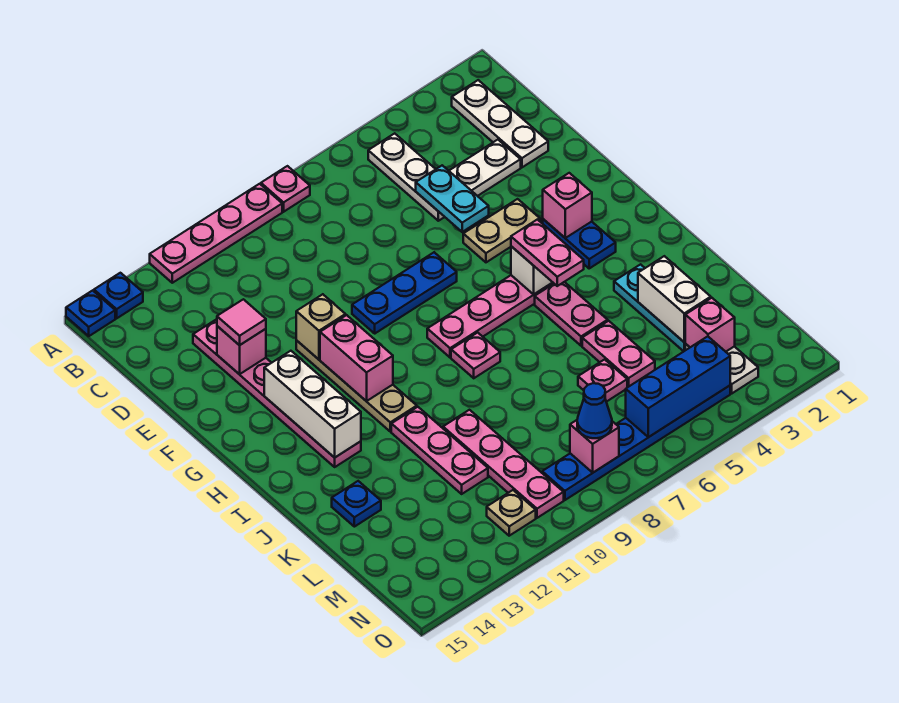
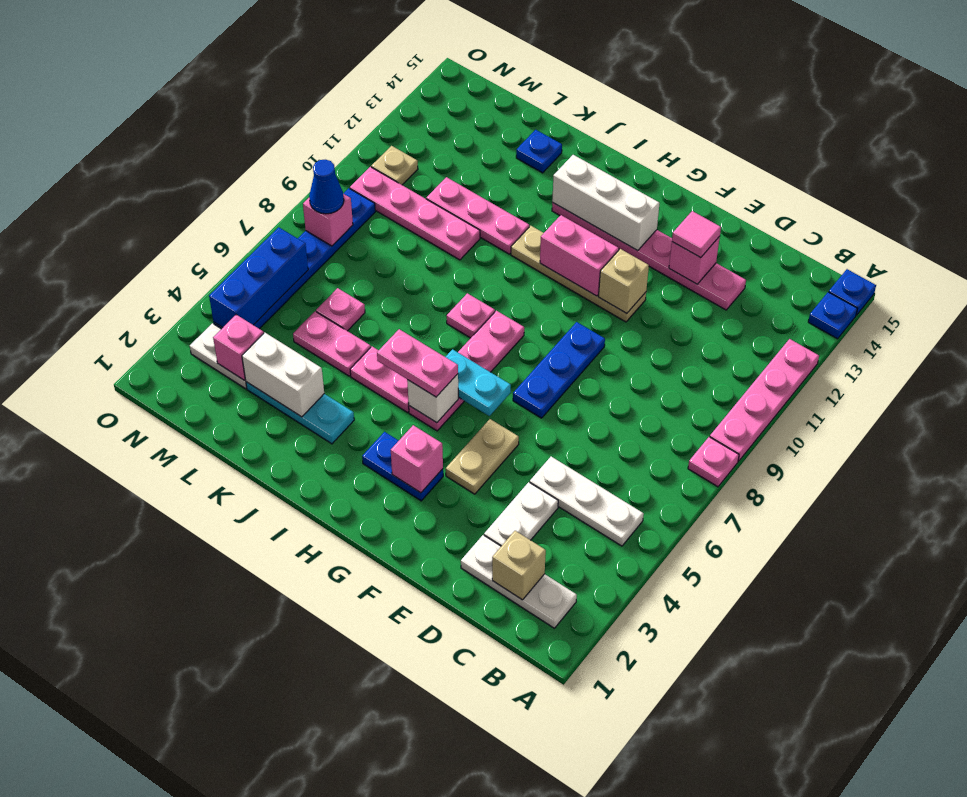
none -> tan brick C2 level 2
cyan plate D5:E5 level 2 -> cyan plate G6:H6 level 2

